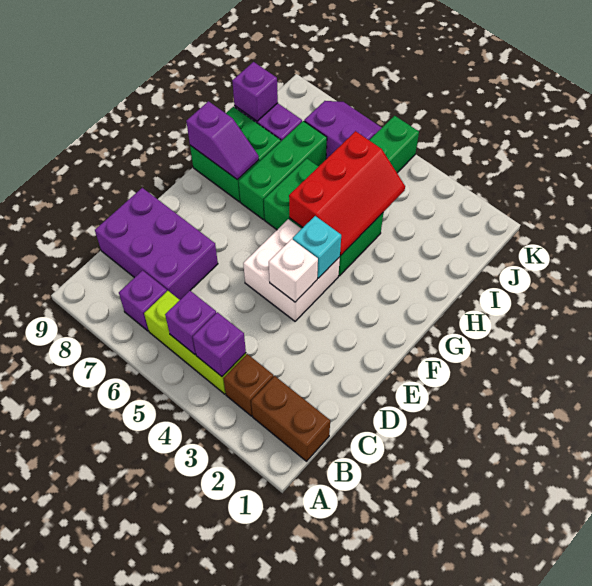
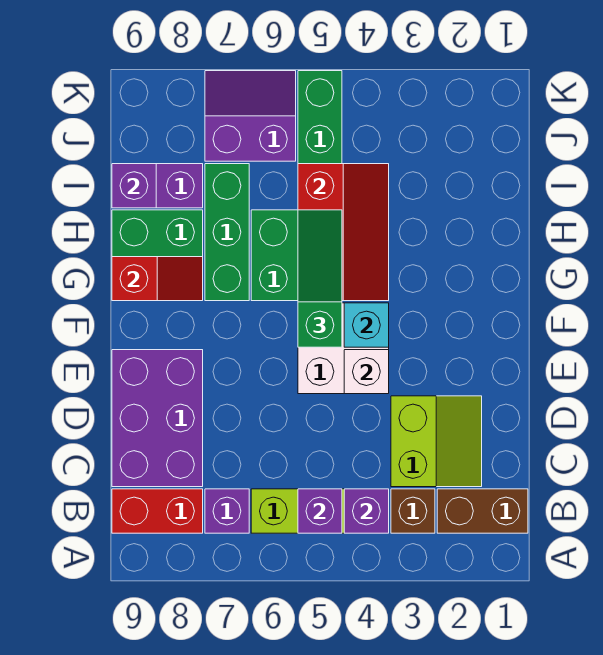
none -> red brick B8:B9 level 1
none -> lime slope C2:D3 level 1 top 3
purple brick C7:D9 level 1 -> purple brick C8:E9 level 1
none -> green slope F5:H5 level 3 top F
purple slope G8:G9 level 2 top 9 -> red slope G8:G9 level 2 top 9

